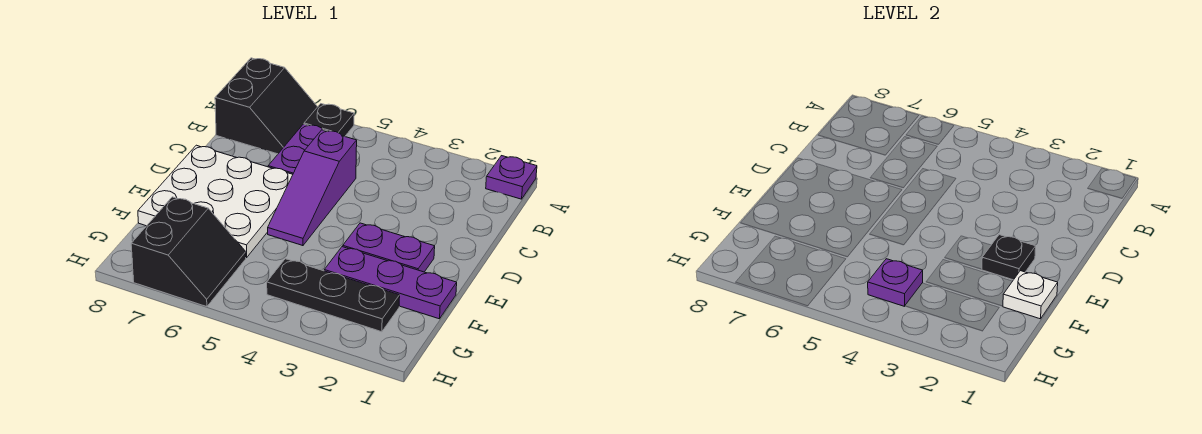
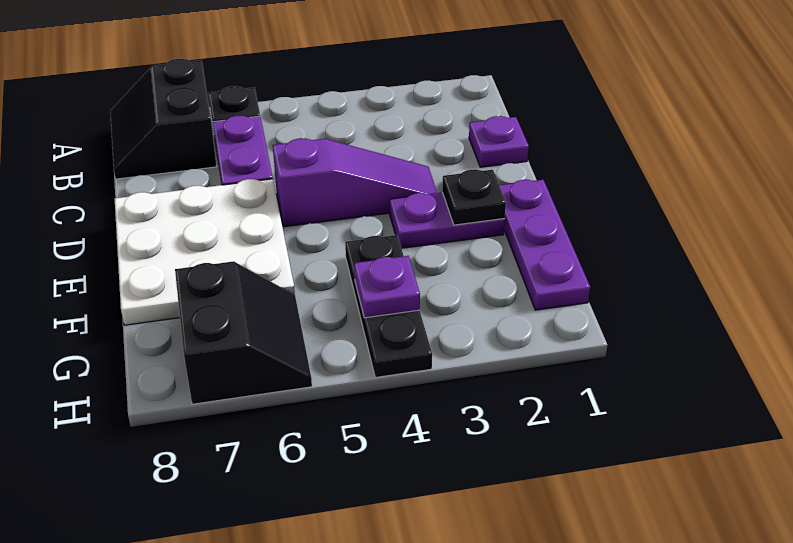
purple plate A1 level 1 -> purple plate C1 level 1
black slope A7:B8 level 1 top 8 -> black slope A7:B8 level 1 top 7
purple slope C5:E5 level 1 top C -> purple slope D3:D5 level 1 top 5
purple plate F1:F3 level 1 -> purple plate E1:G1 level 1
white plate F1 level 2 -> none
black plate G2:G4 level 1 -> black plate F4:H4 level 1

